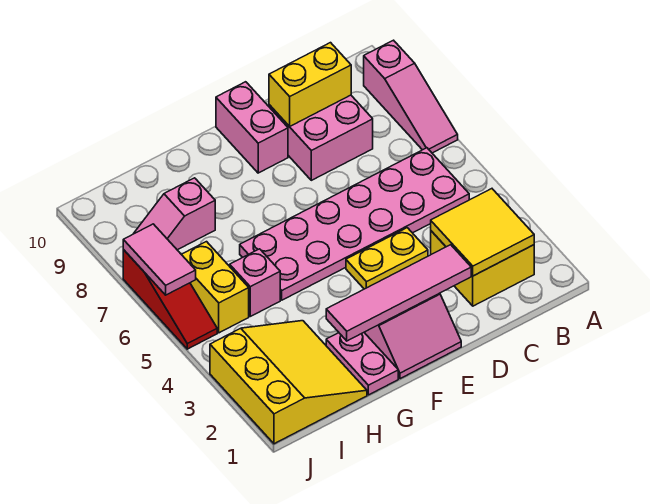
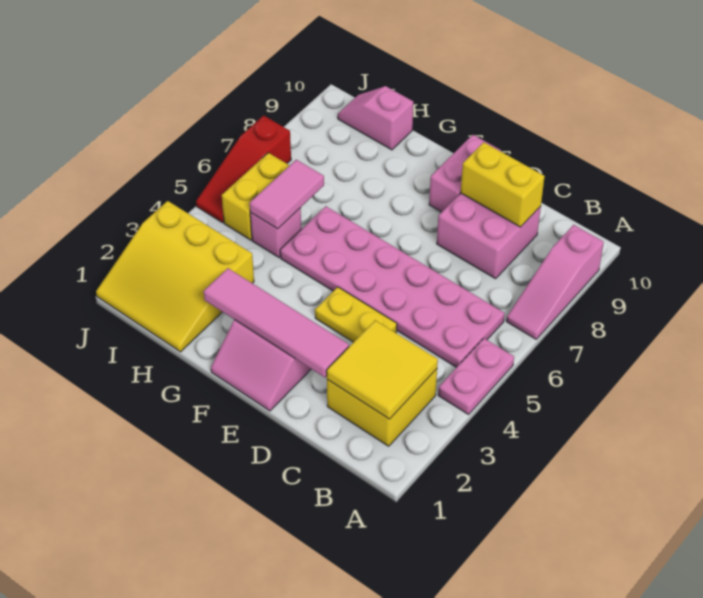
pink plate G1:G2 level 1 -> pink plate A4:A5 level 1
yellow slope H1:J3 level 1 top J -> yellow slope H1:J3 level 1 top 3
pink slope H8:I8 level 1 top H -> pink slope H10:I10 level 1 top H
pink tile J6:J7 level 2 -> pink tile H5:H6 level 2

